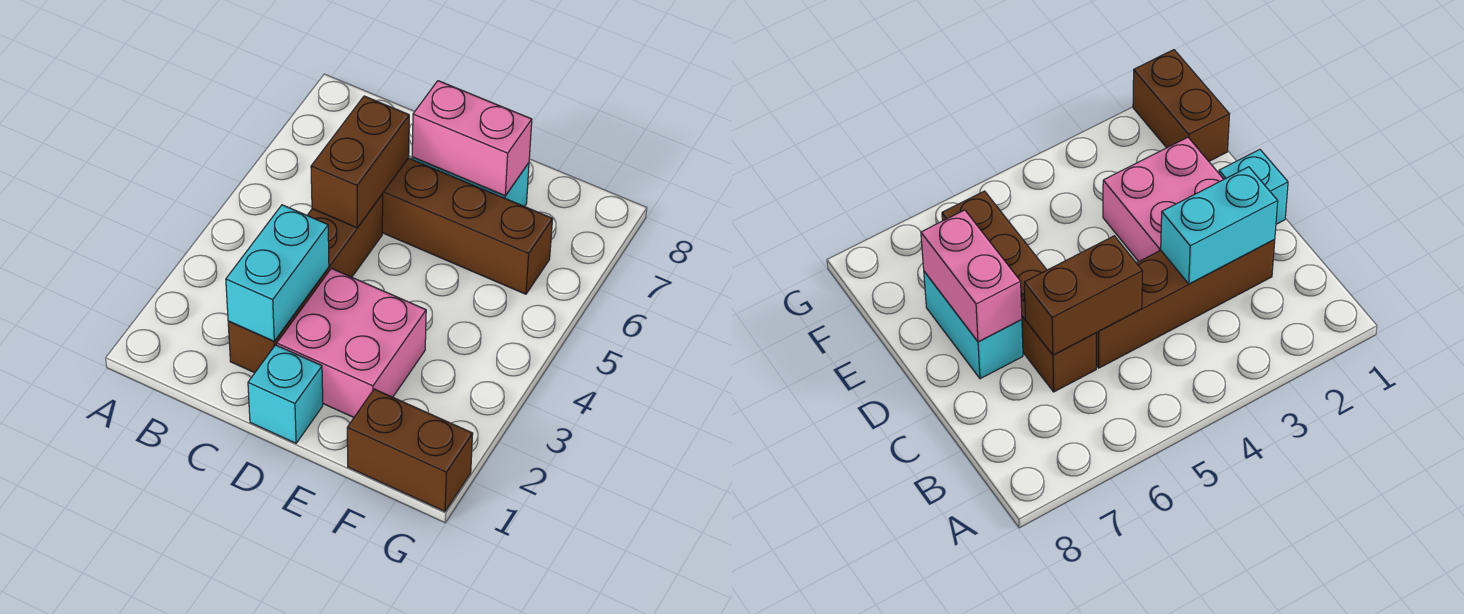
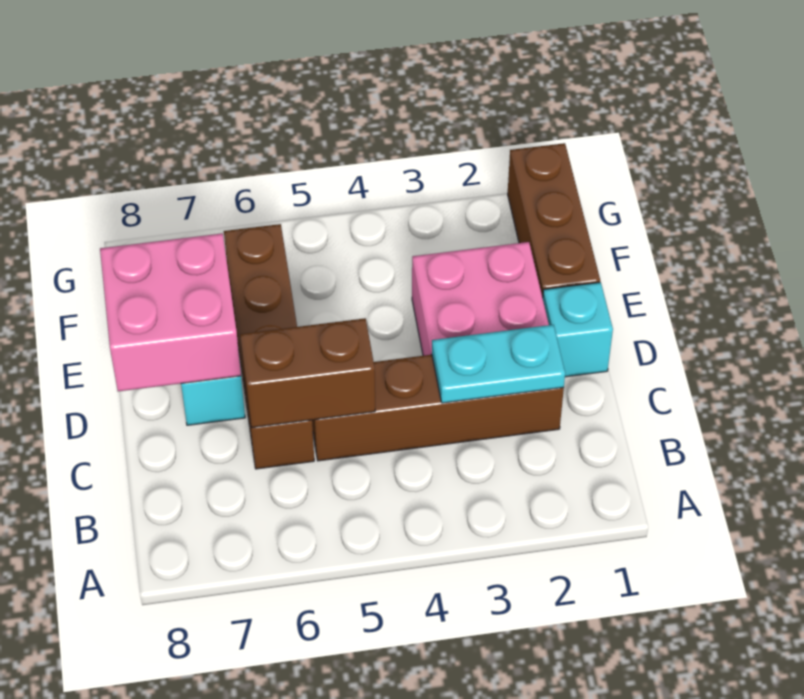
cyan brick C2:C3 level 2 -> cyan plate C2:C3 level 2
pink brick D7:E7 level 2 -> pink brick D7:E8 level 2
brown brick F1:G1 level 1 -> brown brick E1:G1 level 1

